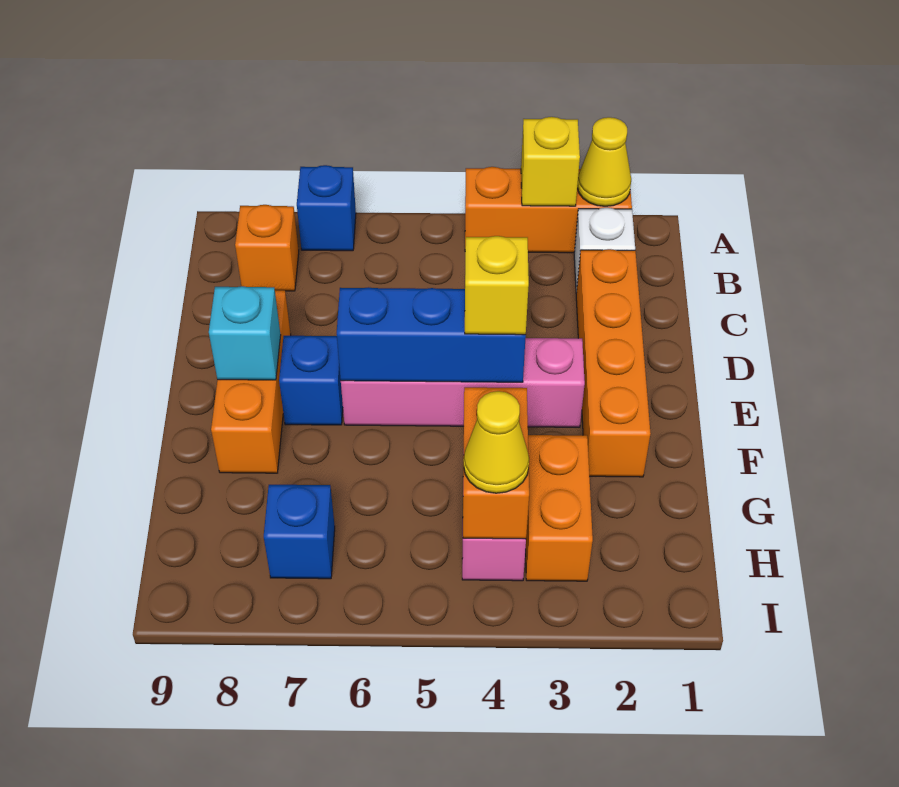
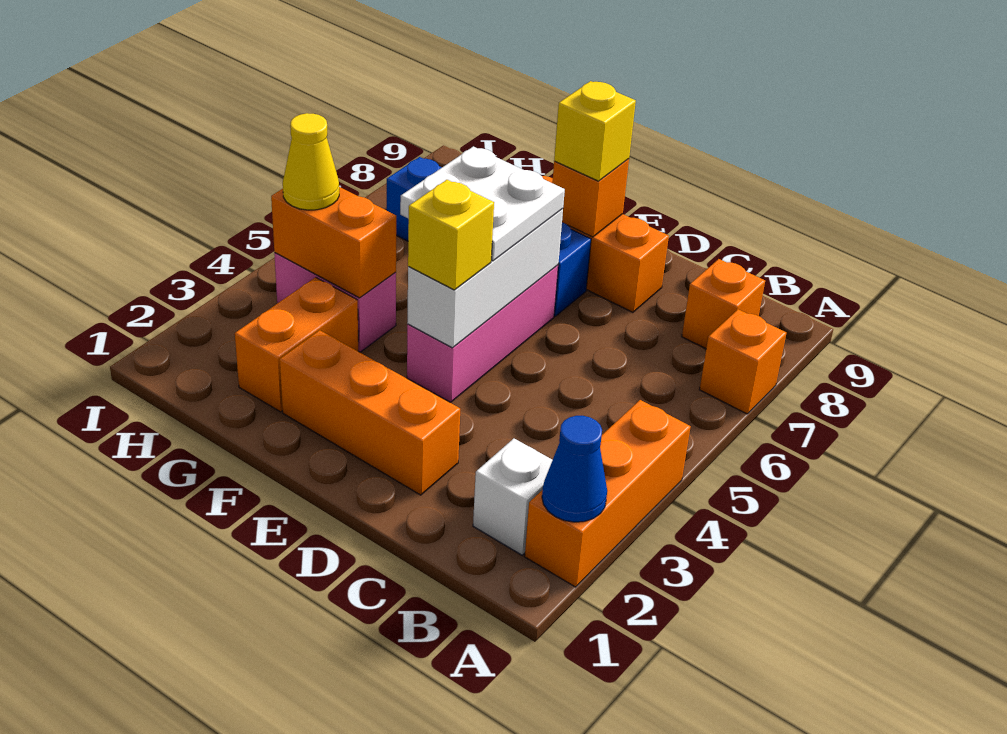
yellow cone A2 level 2 -> blue cone A2 level 2
yellow brick A3 level 2 -> yellow brick E8 level 3
blue brick A7 level 1 -> orange brick A7 level 1
orange brick C2:F2 level 1 -> orange brick D2:F2 level 1
pink brick E3:E6 level 1 -> pink brick E4:E6 level 1
blue brick E4:E6 level 2 -> white brick E4:E6 level 2
none -> white plate E5:F6 level 3
cyan brick E8 level 2 -> orange brick E8 level 2
orange brick G3:H3 level 1 -> orange brick G2:G3 level 1

